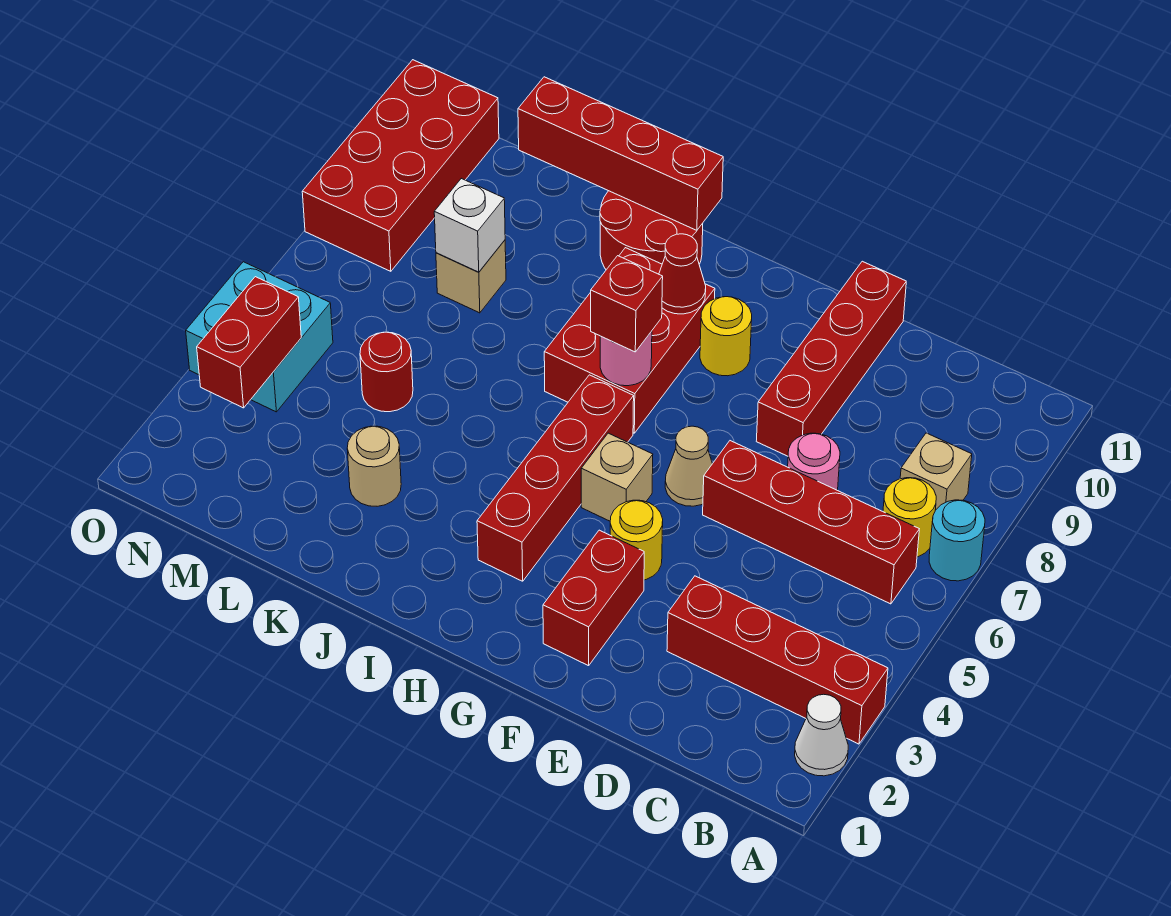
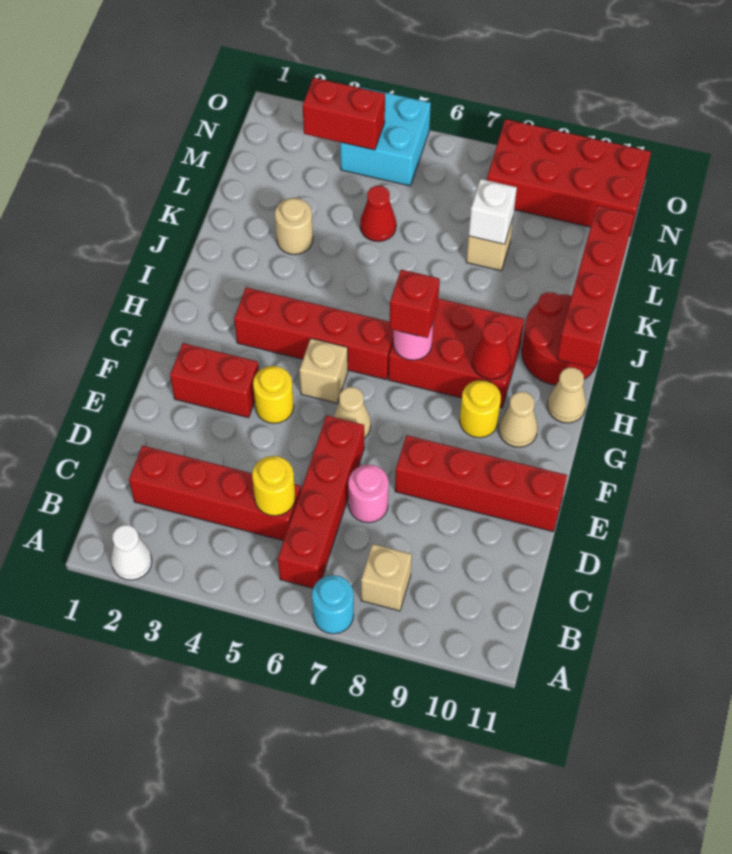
red brick A3:D3 level 1 -> red brick C2:C5 level 1
yellow round brick B7 level 1 -> yellow round brick C5 level 2
none -> tan cone G10 level 1
none -> tan cone H11 level 1
red round brick L5 level 1 -> red cone L5 level 1

